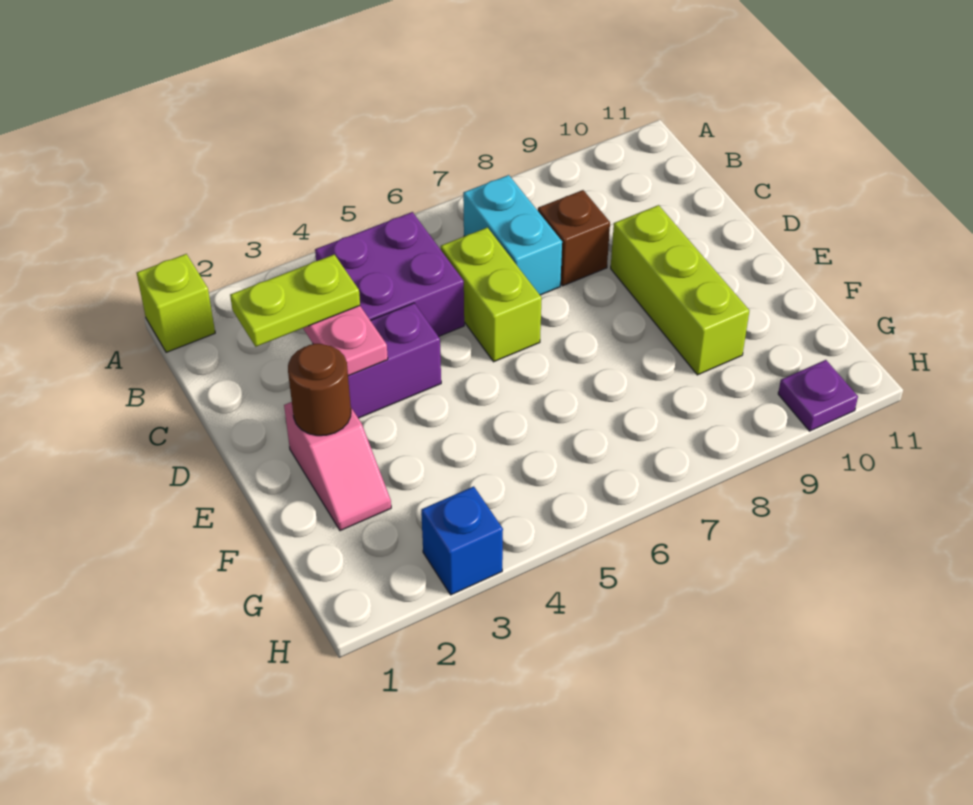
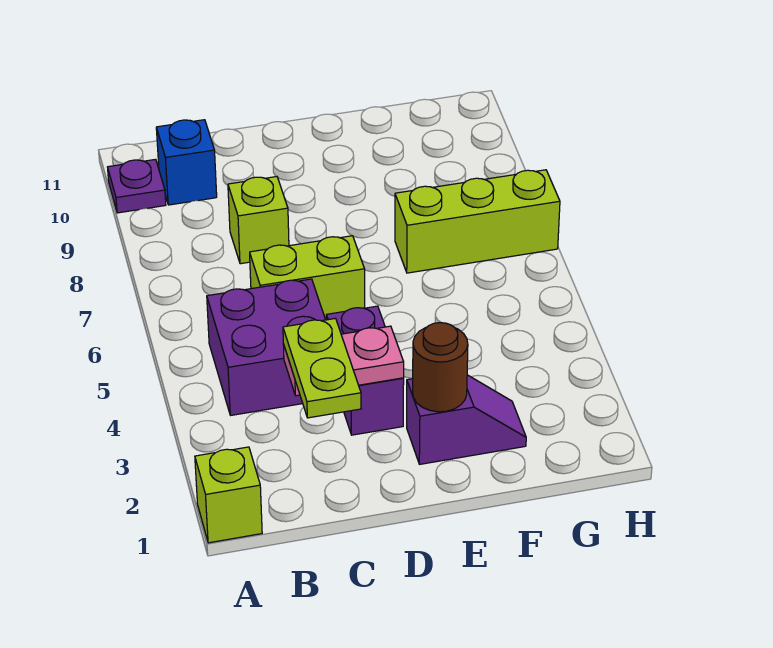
cyan brick B7:C7 level 1 -> none
brown brick C8 level 1 -> lime brick C8 level 1
lime brick D9:F9 level 1 -> lime brick F7:H7 level 1
pink slope E2:F2 level 1 top E -> purple slope E2:F2 level 1 top E
blue brick H3 level 1 -> blue brick B10 level 1
purple plate H10 level 1 -> purple plate A10 level 1

